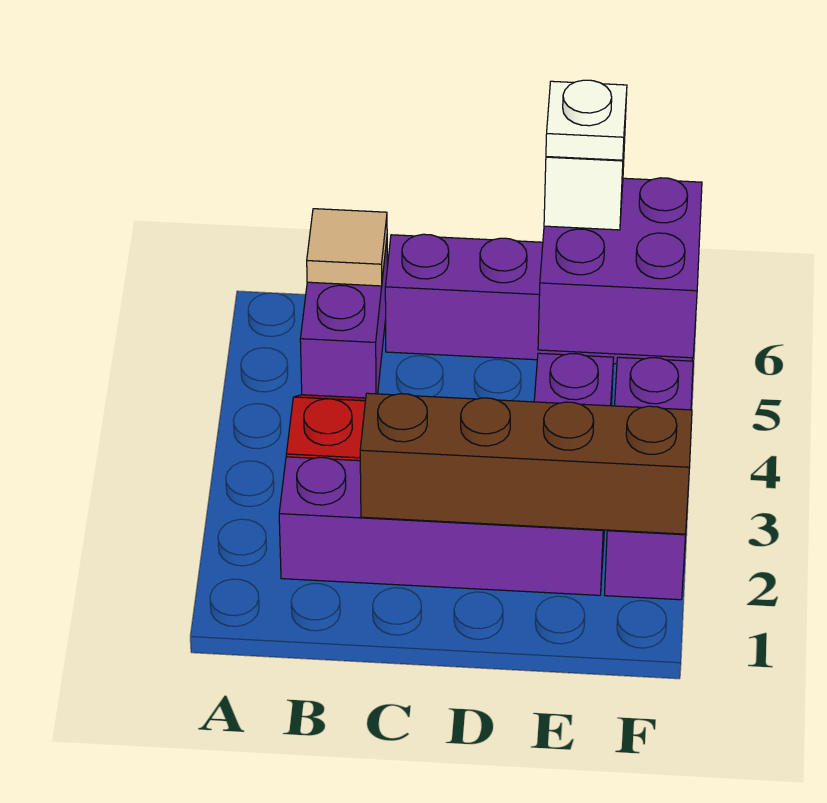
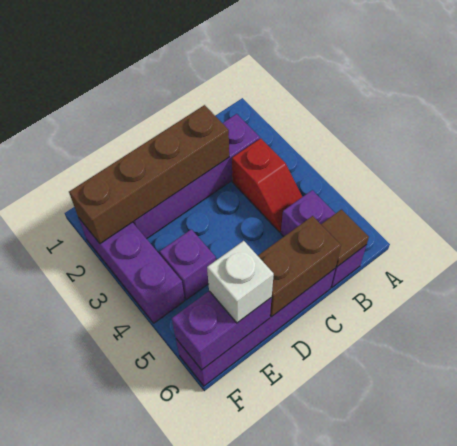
tan tile B6 level 2 -> brown tile B6 level 2
none -> brown brick C6:D6 level 2
purple brick E5:F6 level 2 -> purple brick E6:F6 level 2
white plate E6 level 4 -> none

